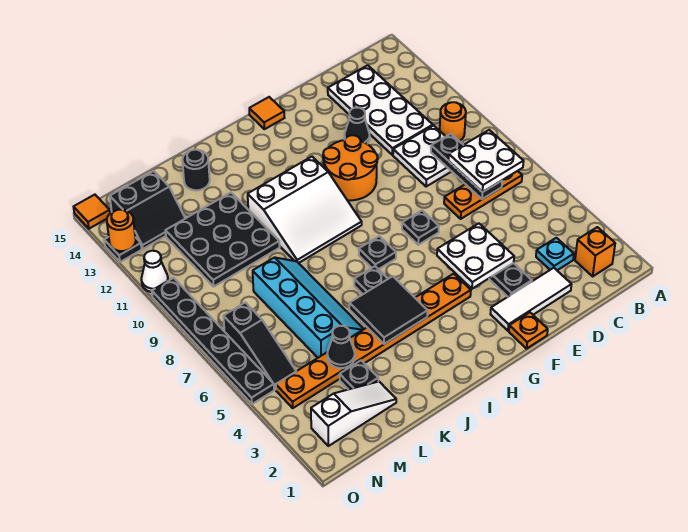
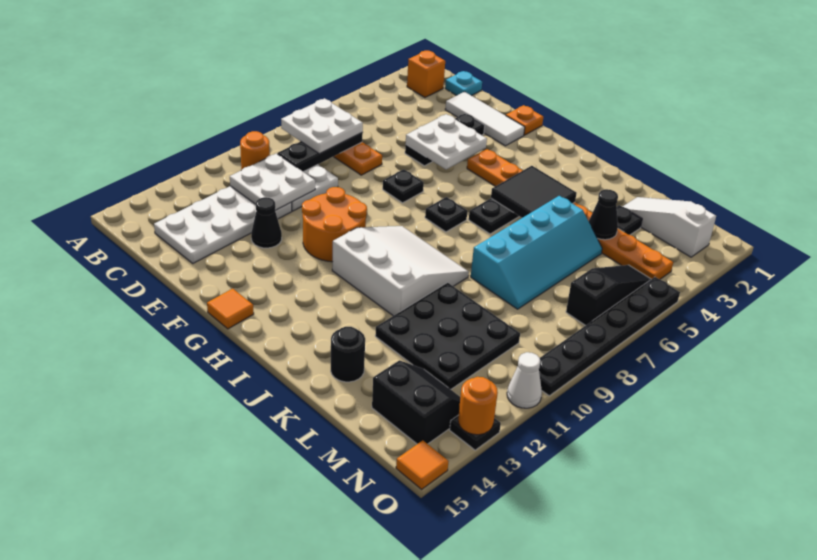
cyan plate C3 level 1 -> cyan plate C1 level 1
none -> white plate C10:D11 level 2
cyan slope K5:L8 level 1 top L -> cyan slope K5:L8 level 1 top K

